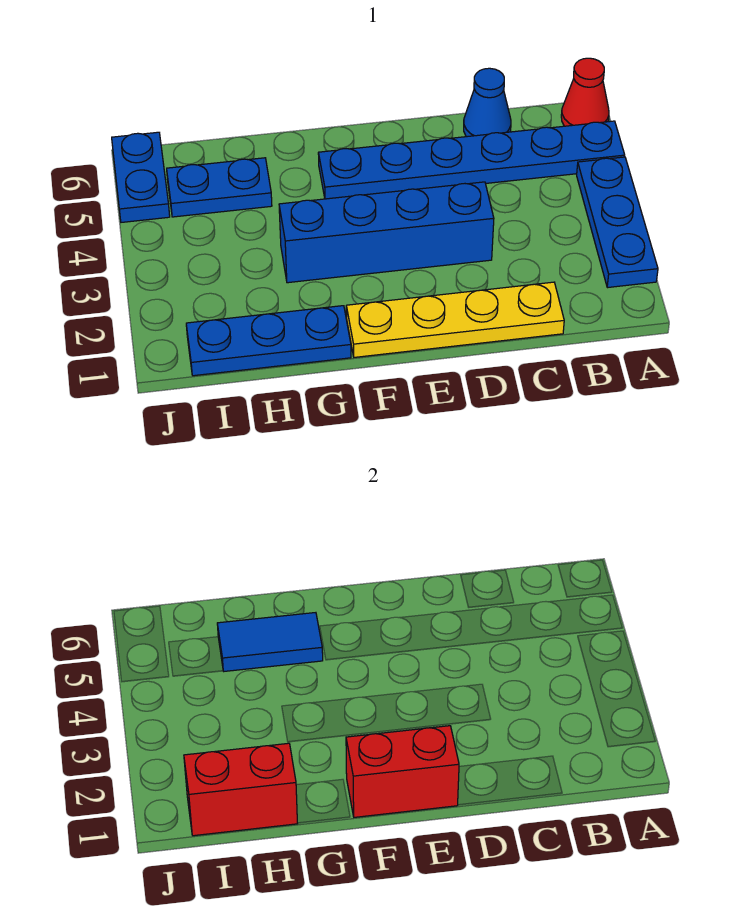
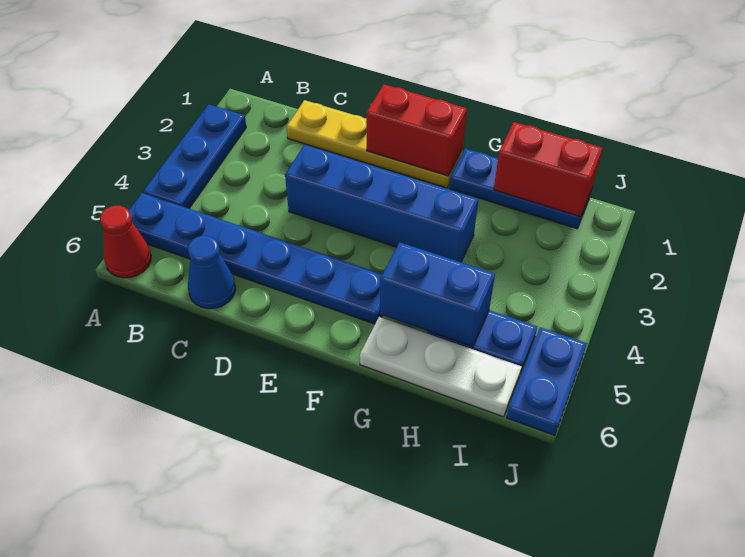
blue tile G5:H5 level 2 -> blue brick G5:H5 level 2
none -> white plate G6:I6 level 1

